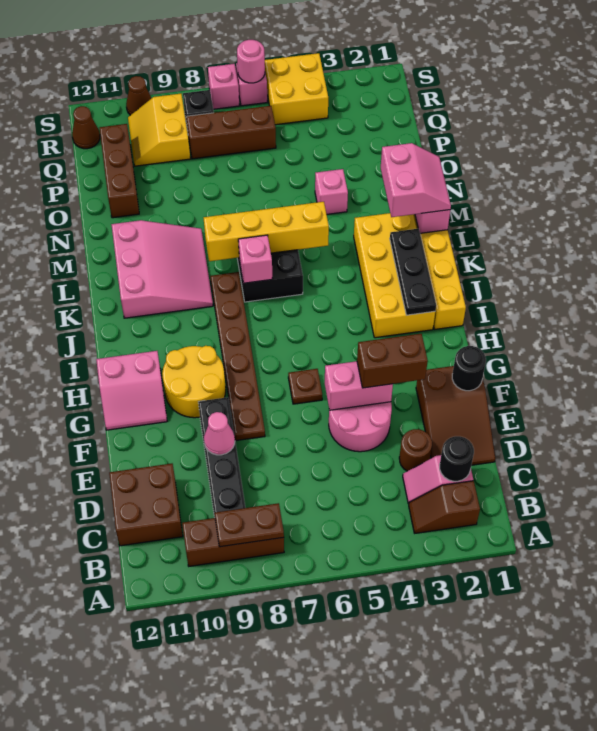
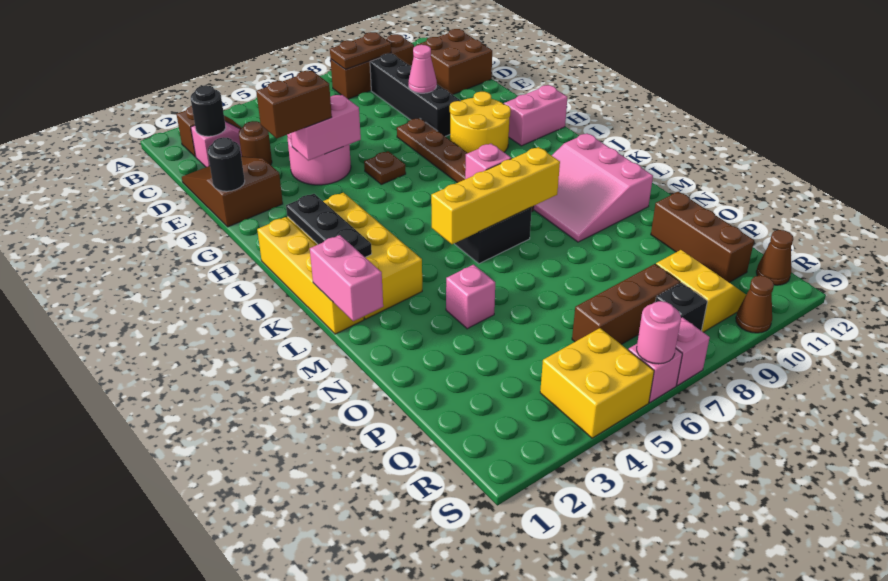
pink slope L1:M2 level 3 top 2 -> none

